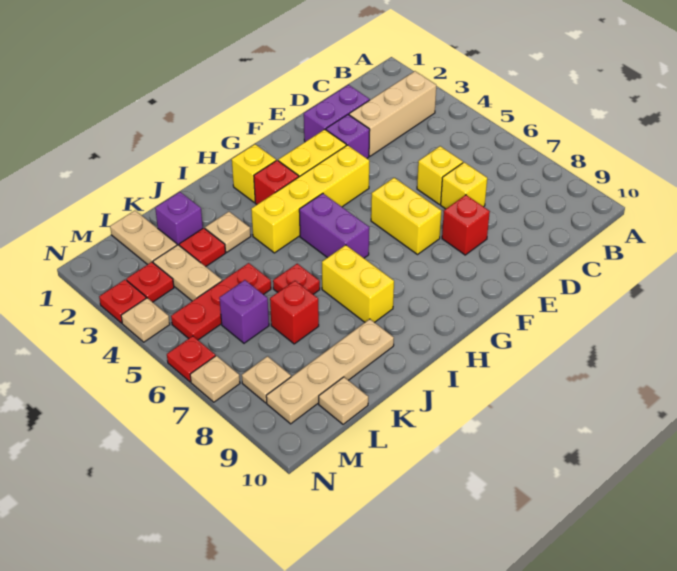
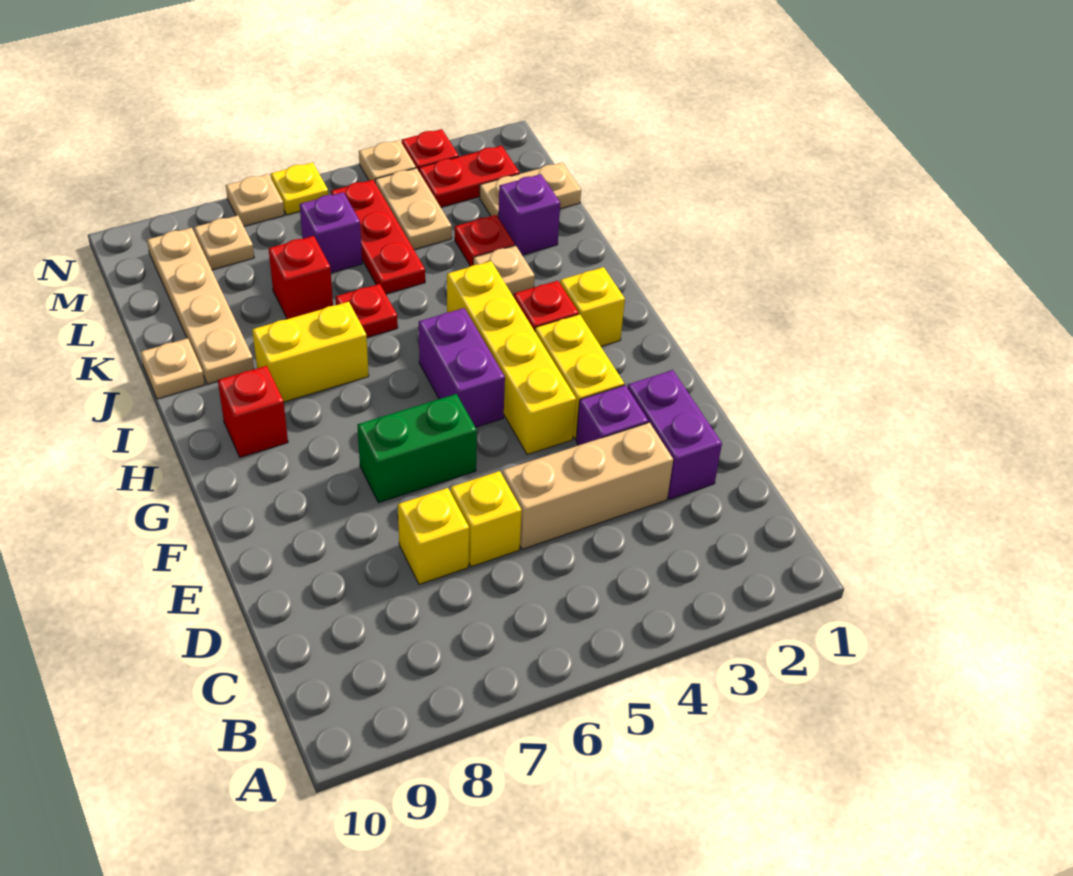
tan brick B3:D3 level 1 -> tan brick D3:D5 level 1
red brick E8 level 1 -> red brick H9 level 1
yellow brick F6:F7 level 1 -> green brick F6:F7 level 1
purple brick H5:H6 level 1 -> purple brick G5:H5 level 1
tan plate L3:L4 level 1 -> tan plate L4:M4 level 1
tan plate L10 level 1 -> tan plate J10 level 1
red plate M3 level 1 -> red plate M2:M3 level 1
red plate N6 level 1 -> yellow plate N6 level 1

